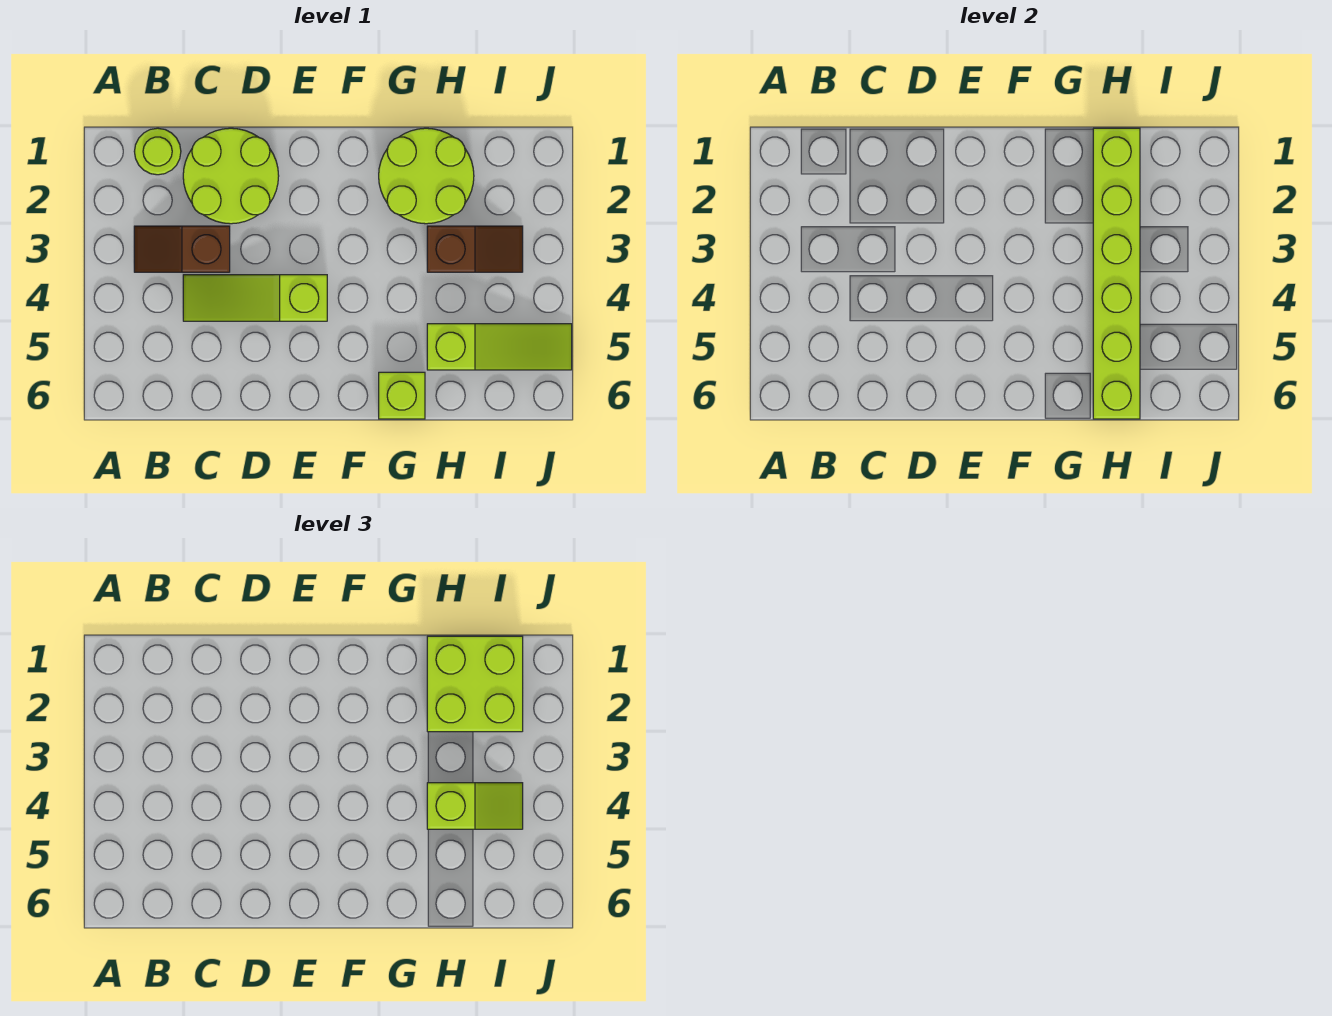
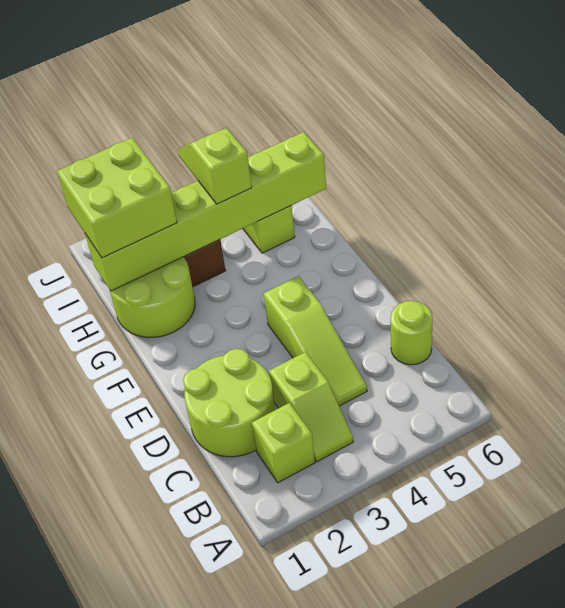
lime round brick B1 level 1 -> lime round brick C6 level 1
brown slope B3:C3 level 1 top C -> lime slope B3:C3 level 1 top C
lime brick G6 level 1 -> lime brick B2 level 1

